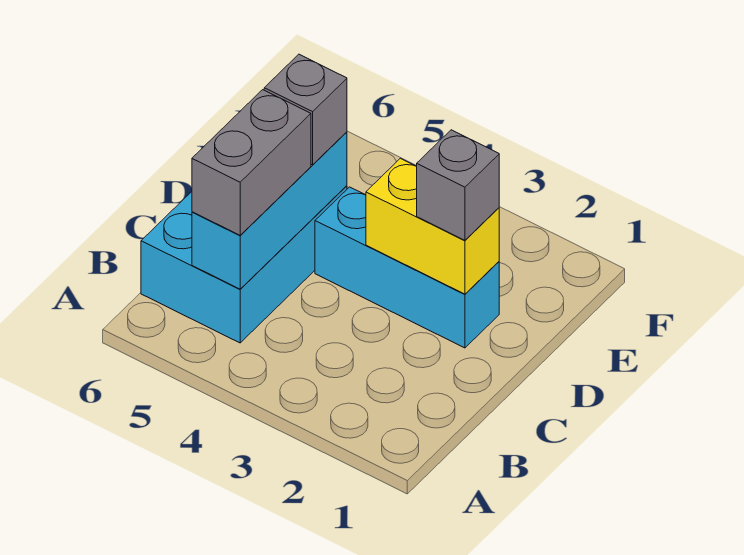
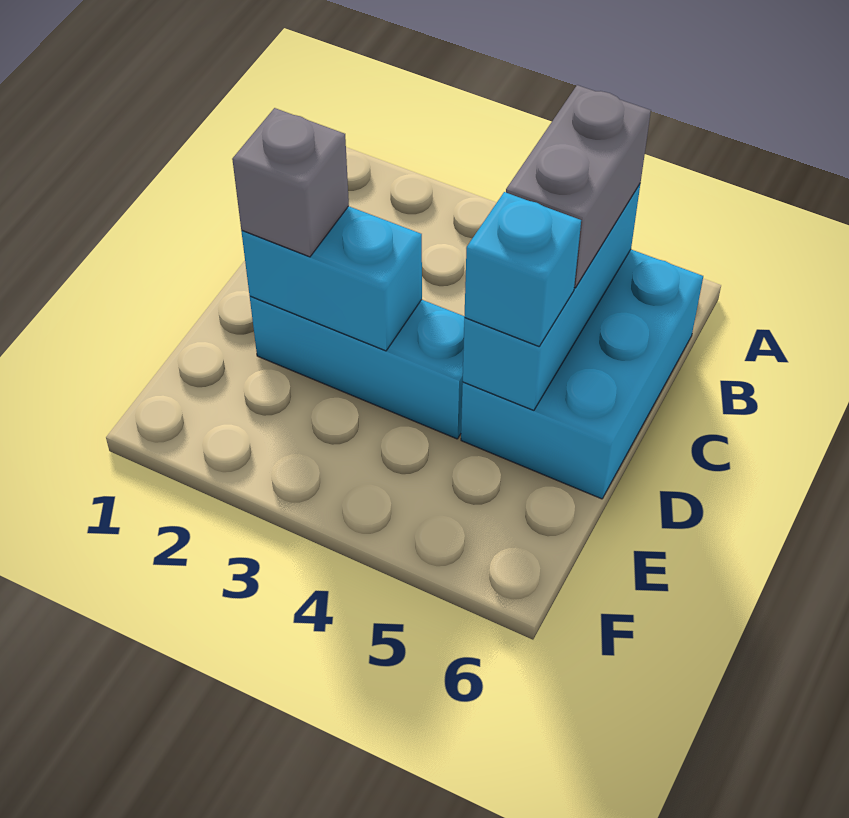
yellow brick D2:D3 level 2 -> cyan brick D2:D3 level 2
grey brick D5 level 3 -> cyan brick D5 level 3

